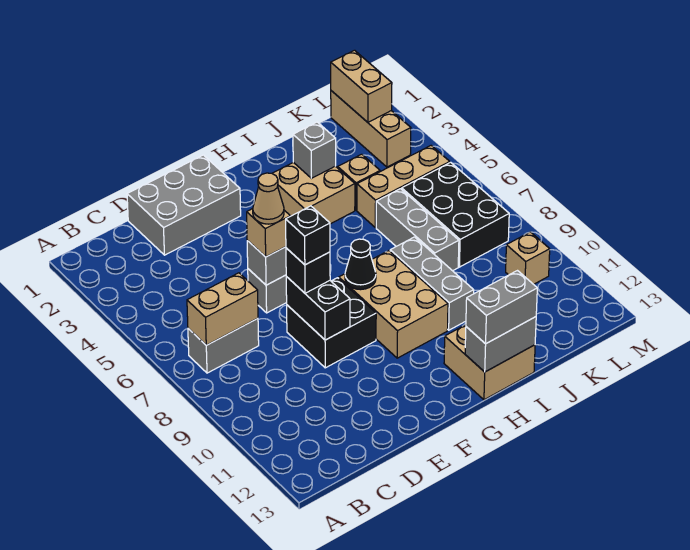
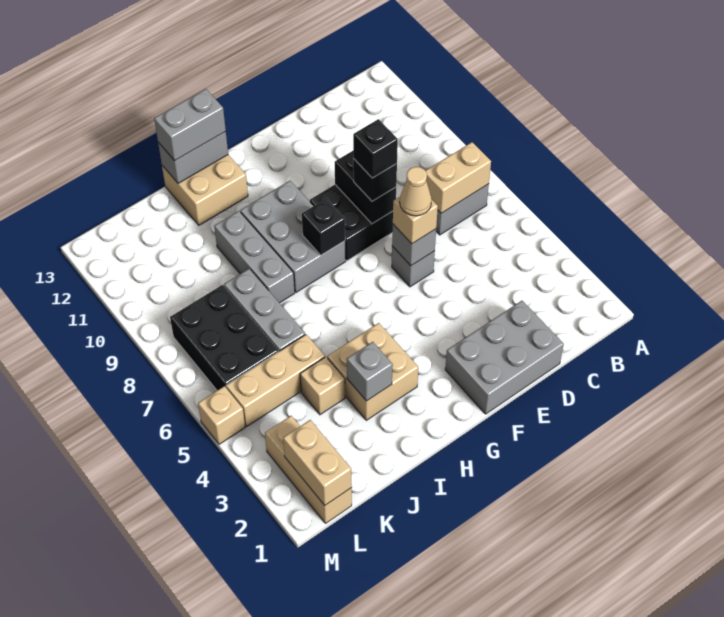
tan brick G8:H10 level 1 -> grey brick G8:H10 level 1
black cone G8 level 2 -> black brick G8 level 2
tan brick L10 level 1 -> tan brick M5 level 1

